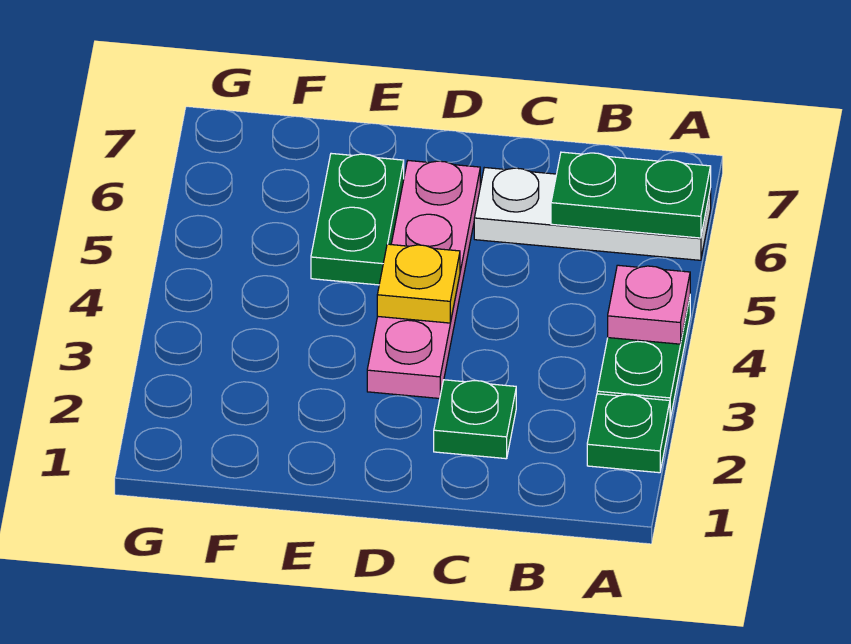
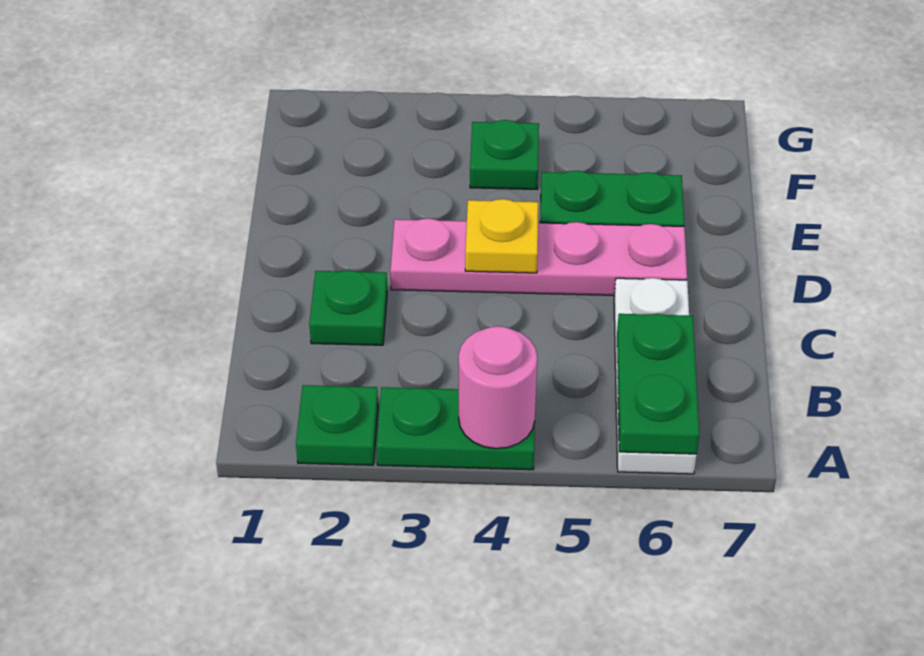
pink plate A4 level 2 -> pink round brick A4 level 2
none -> green plate F4 level 1

